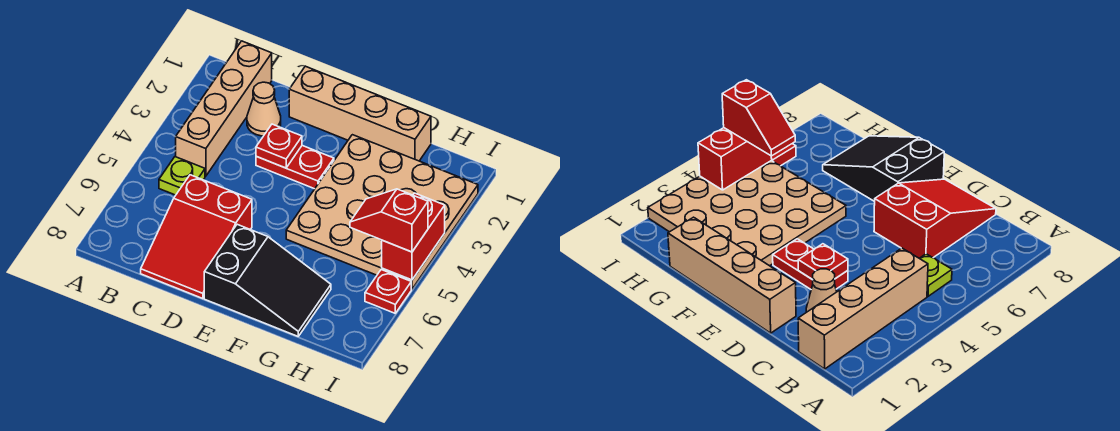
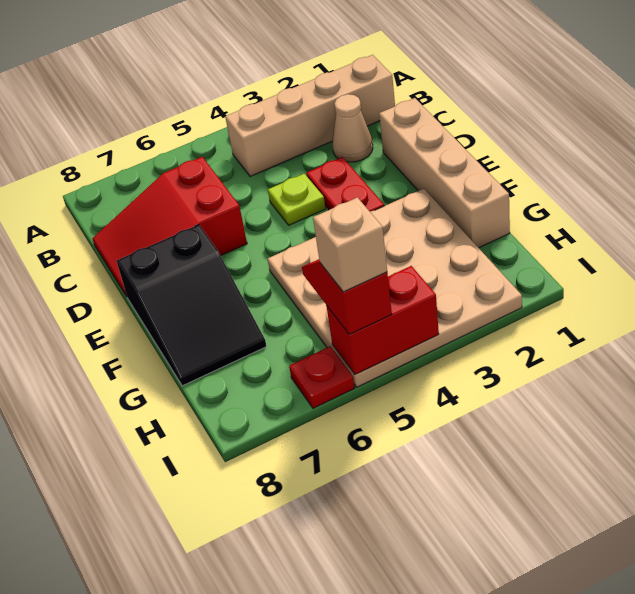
lime plate B5 level 1 -> lime plate D4 level 1
red plate D3 level 2 -> none
none -> tan brick I5 level 4

